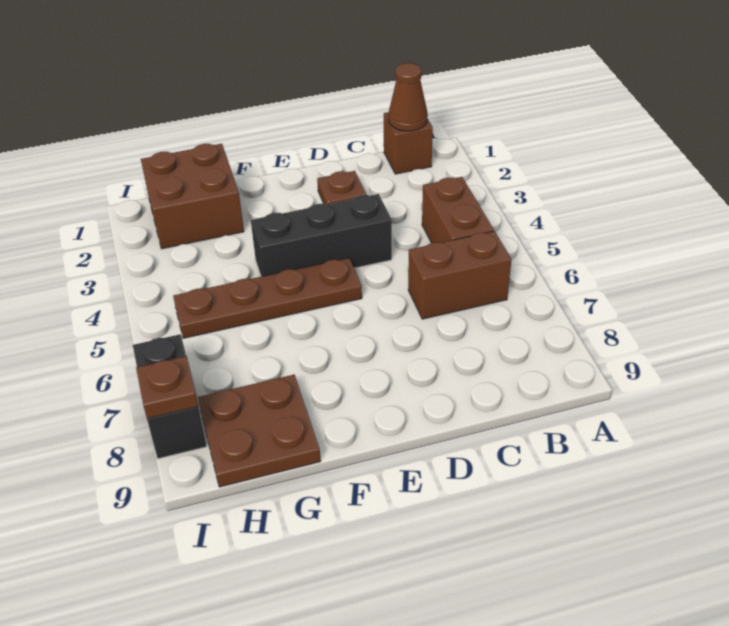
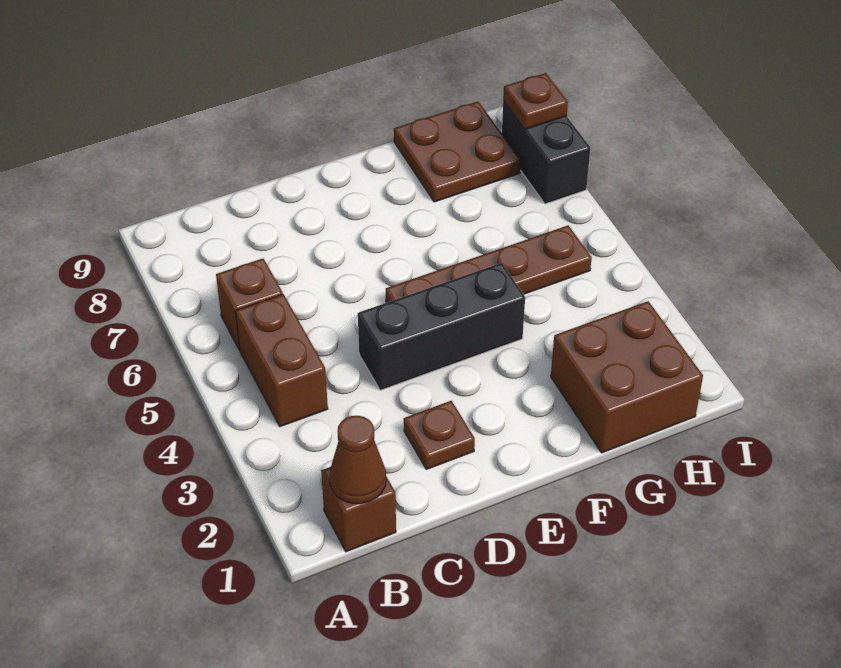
brown brick B6:C6 level 1 -> brown brick B6 level 1

